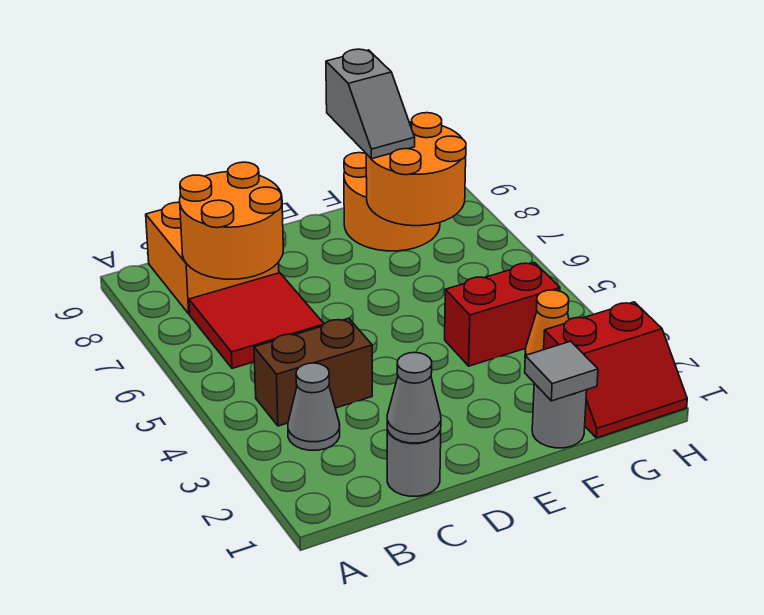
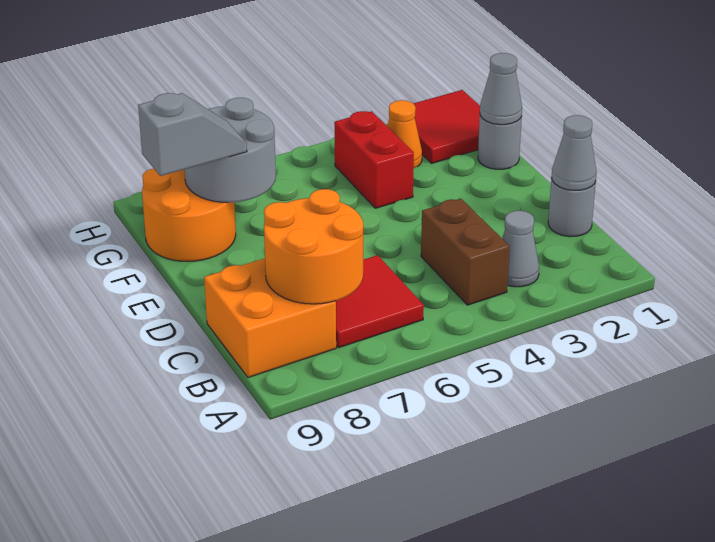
grey tile F1 level 2 -> grey cone F1 level 2
orange round brick F7:G8 level 2 -> grey round brick F7:G8 level 2
red slope G1:H2 level 1 top 2 -> red tile G1:H2 level 1

